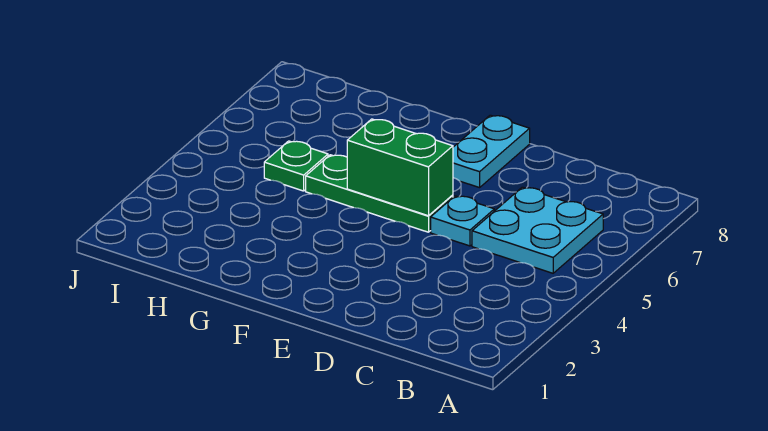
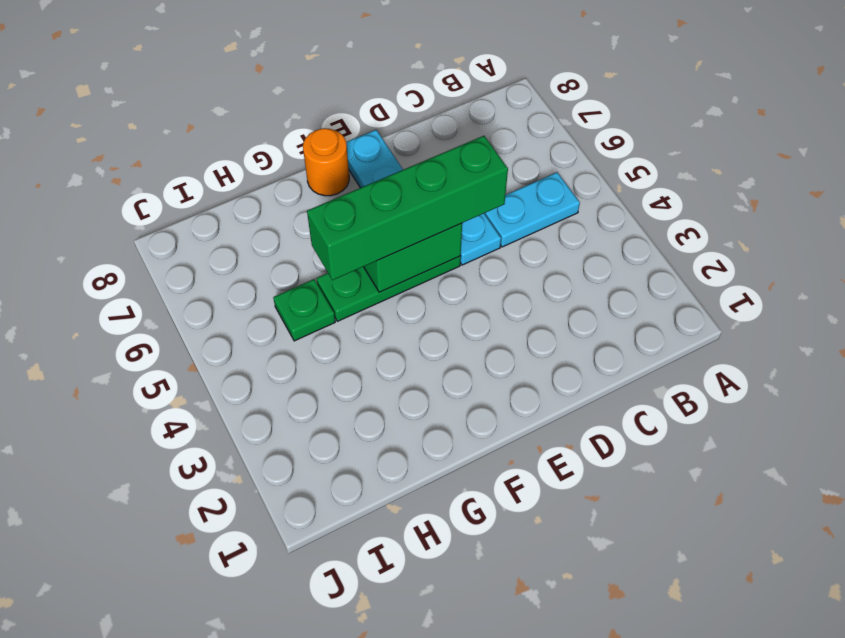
cyan plate B5:C6 level 1 -> cyan plate B5:C5 level 1
none -> green brick D5:G5 level 3
none -> orange round brick F8 level 1

